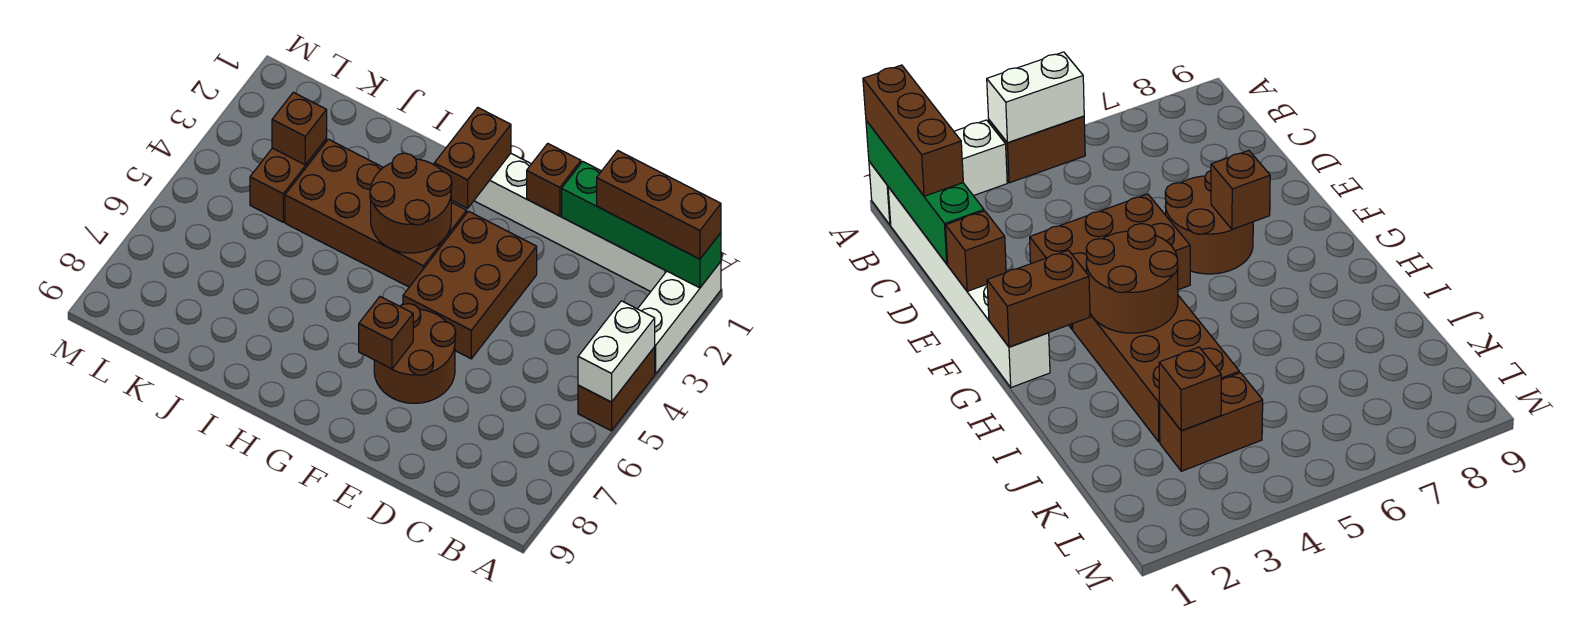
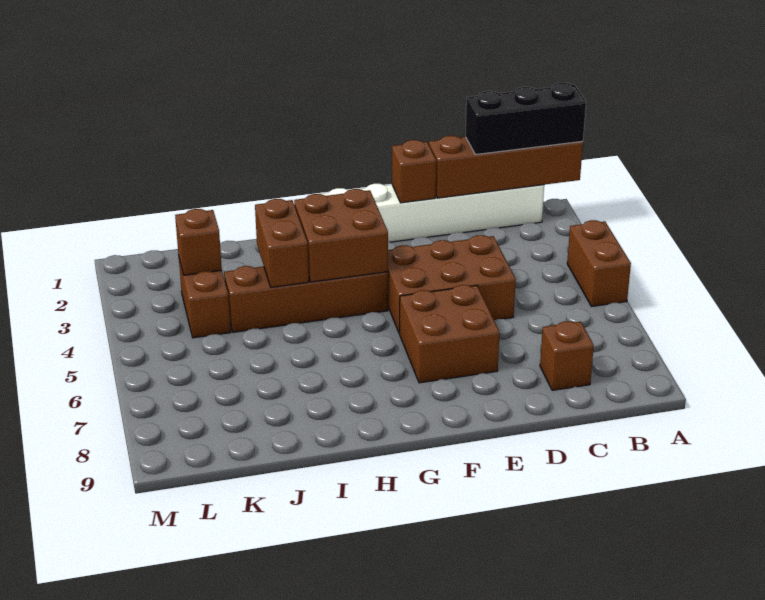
white brick A1:A3 level 1 -> none
green brick A1:D1 level 2 -> brown brick A1:D1 level 2
brown brick A1:C1 level 3 -> black brick A1:C1 level 3
white brick A4:A5 level 2 -> none
brown brick E3:F5 level 1 -> brown brick D4:F5 level 1
brown round brick E6:F7 level 1 -> brown brick E6:F7 level 1
brown brick F7 level 2 -> brown brick C8 level 1
brown brick G1:G2 level 2 -> brown brick I3:I4 level 2
brown brick G3:J4 level 1 -> brown brick G4:J4 level 1
brown round brick G3:H4 level 2 -> brown brick G3:H4 level 2

